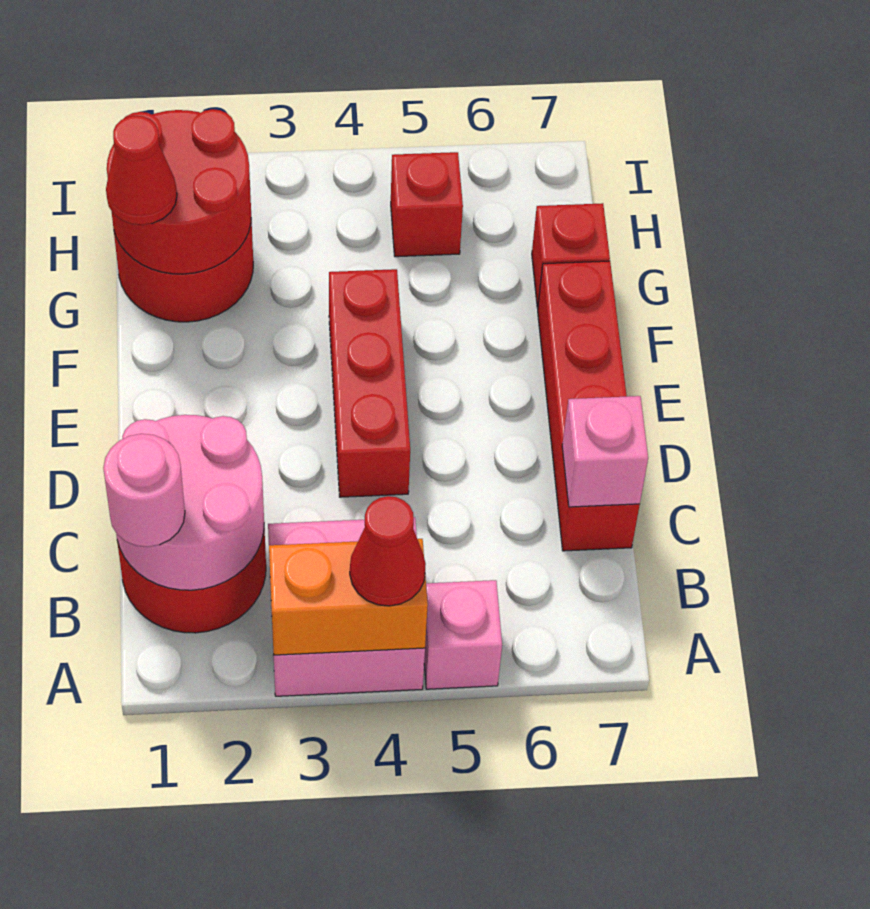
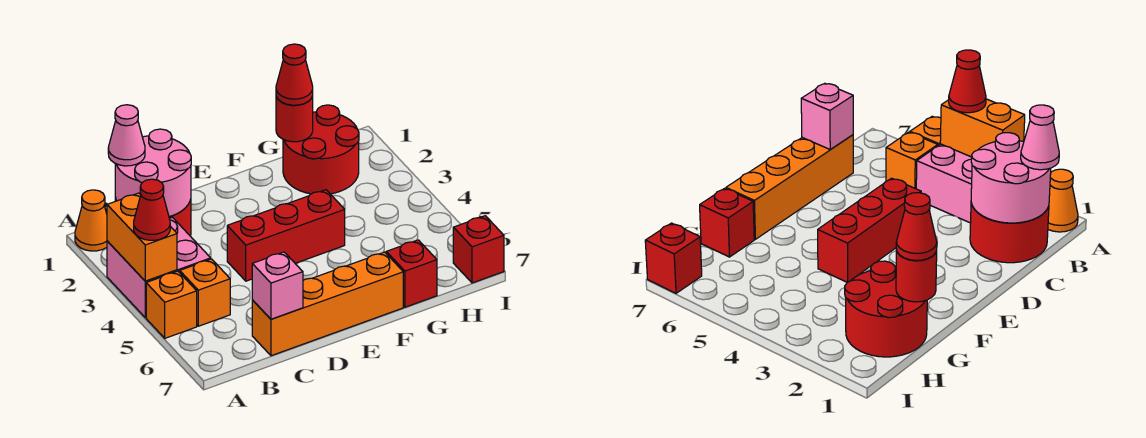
none -> orange cone A1 level 1
pink brick A5 level 1 -> orange brick A5 level 1
pink round brick B1 level 3 -> pink cone B1 level 3
none -> orange brick B5 level 1
red brick C7:F7 level 1 -> orange brick C7:F7 level 1
red round brick G1:H2 level 2 -> red round brick G1 level 2
red brick H5 level 1 -> red brick I7 level 1

